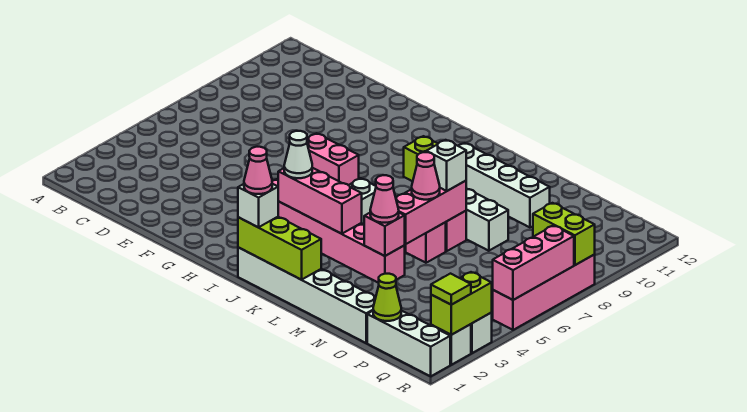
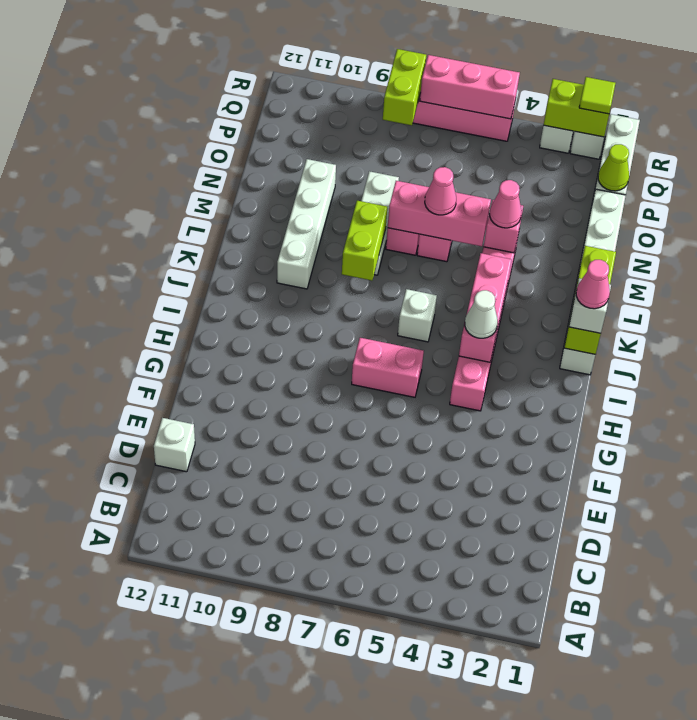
pink brick G7:H7 level 1 -> pink brick H6:H7 level 1
white brick M7 level 3 -> white brick D12 level 1

